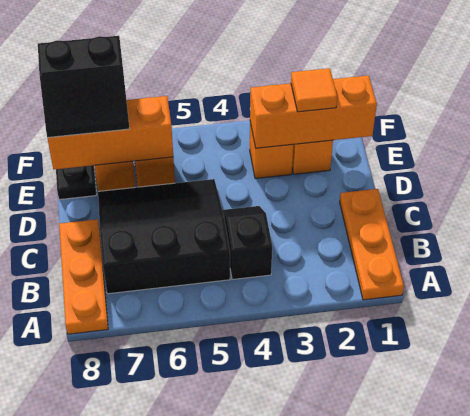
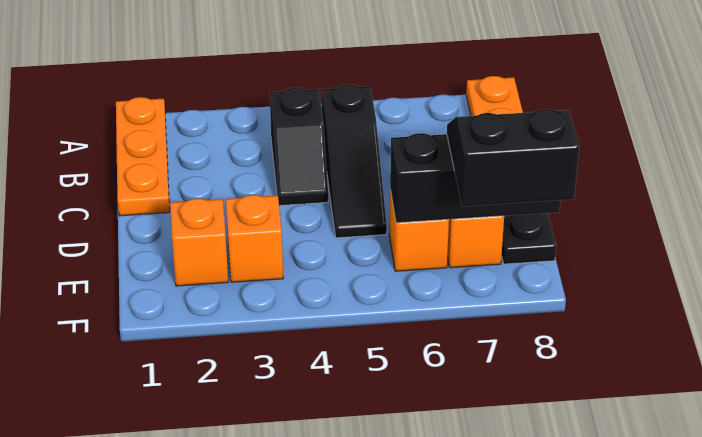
black slope B5:D7 level 1 top B -> black slope B5:D5 level 1 top B
orange brick E1:E3 level 2 -> none
orange tile E2 level 3 -> none
orange brick E6:E8 level 2 -> black brick E6:E8 level 2

